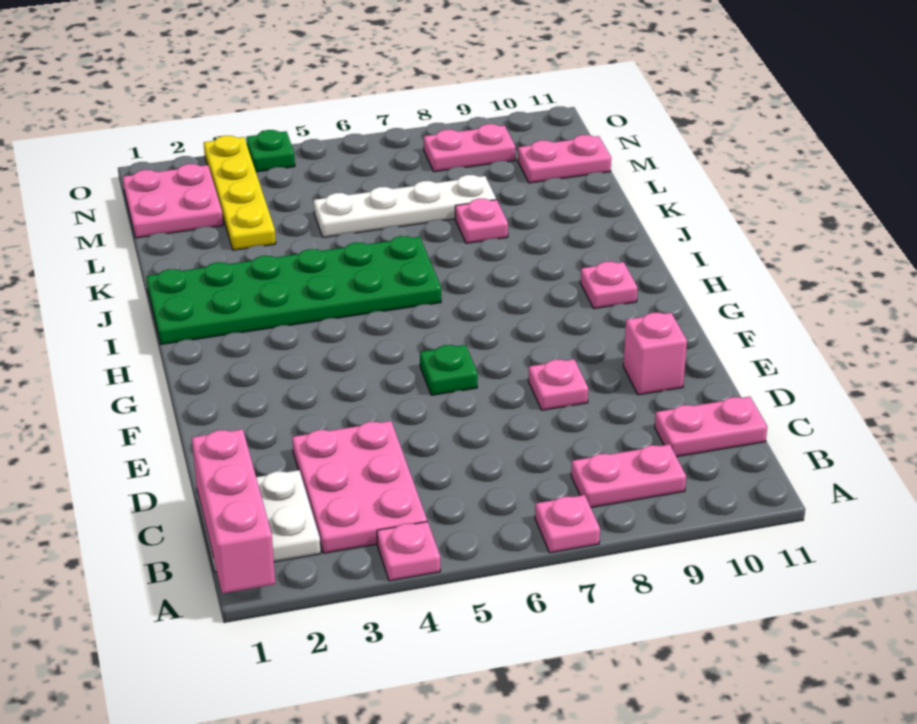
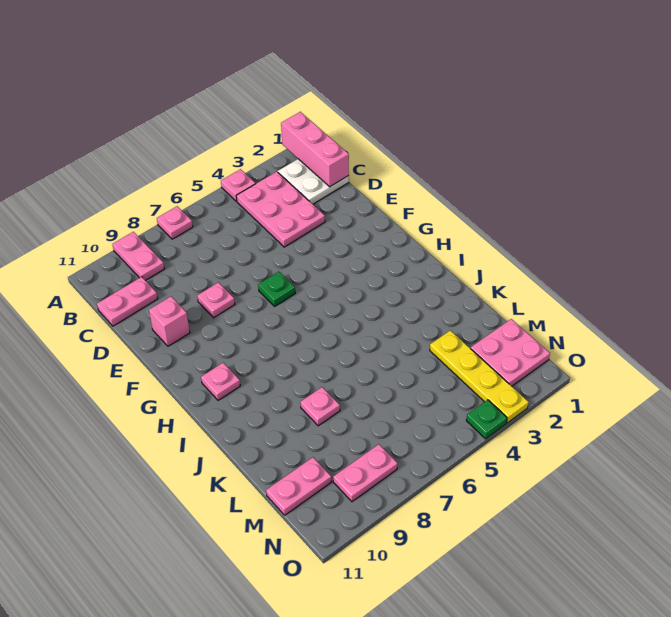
pink plate B8:B9 level 1 -> pink plate A9:B9 level 1
green plate I1:J6 level 1 -> none
white plate L5:L8 level 1 -> none

